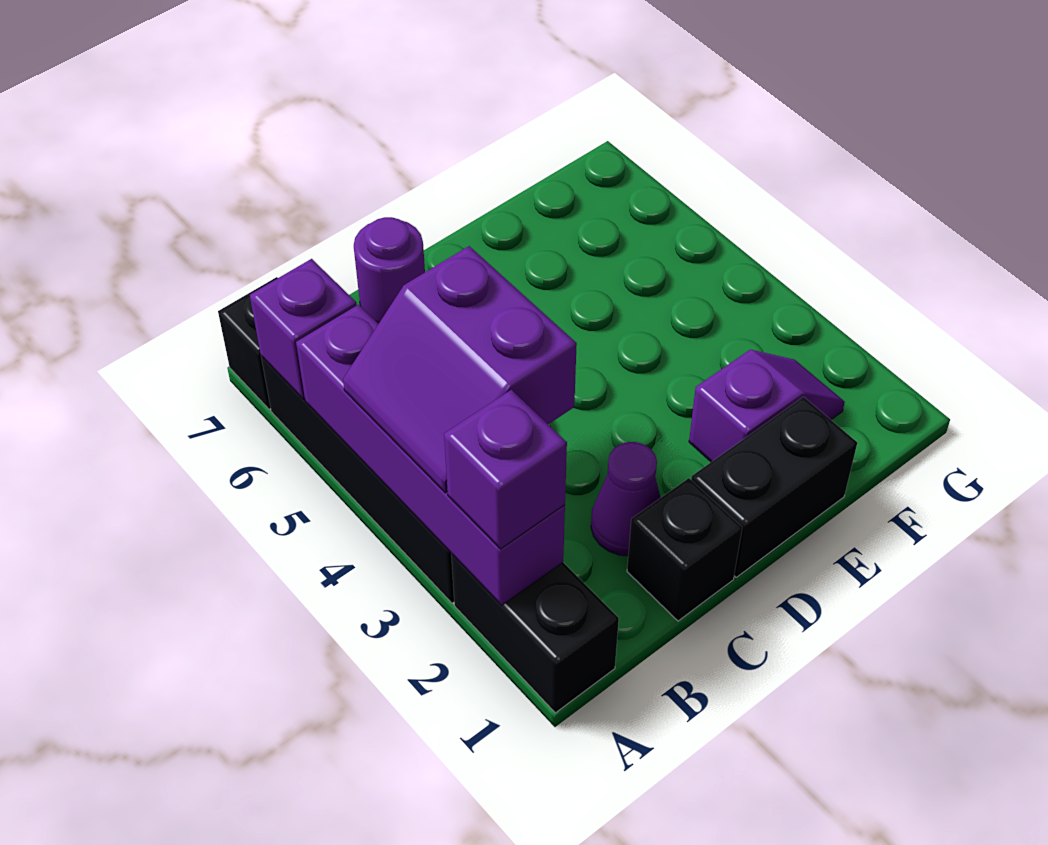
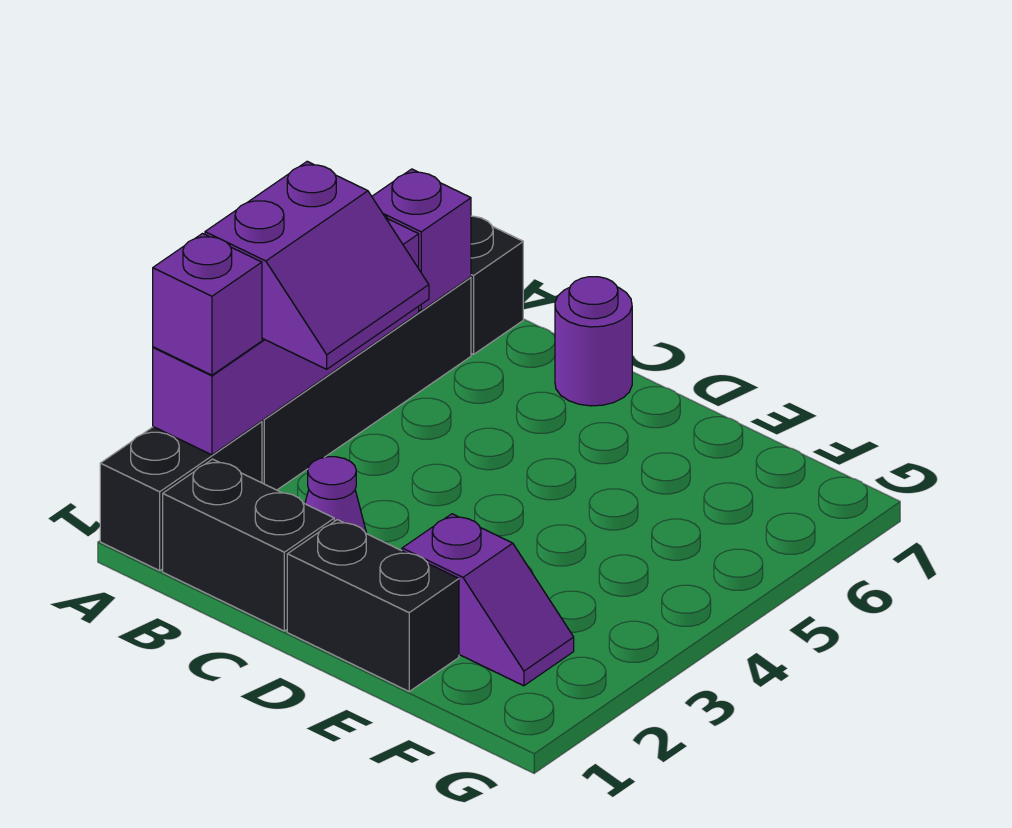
purple slope A3:B4 level 3 top B -> purple slope A3:B4 level 3 top A
black brick C1 level 1 -> black brick B1:C1 level 1

